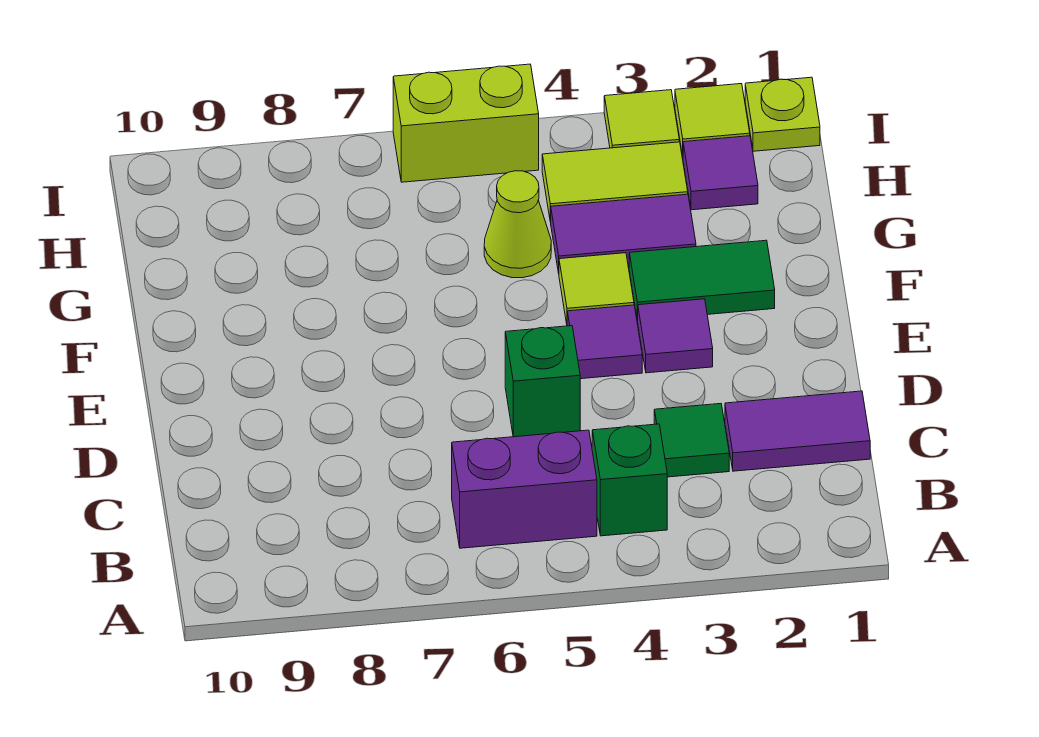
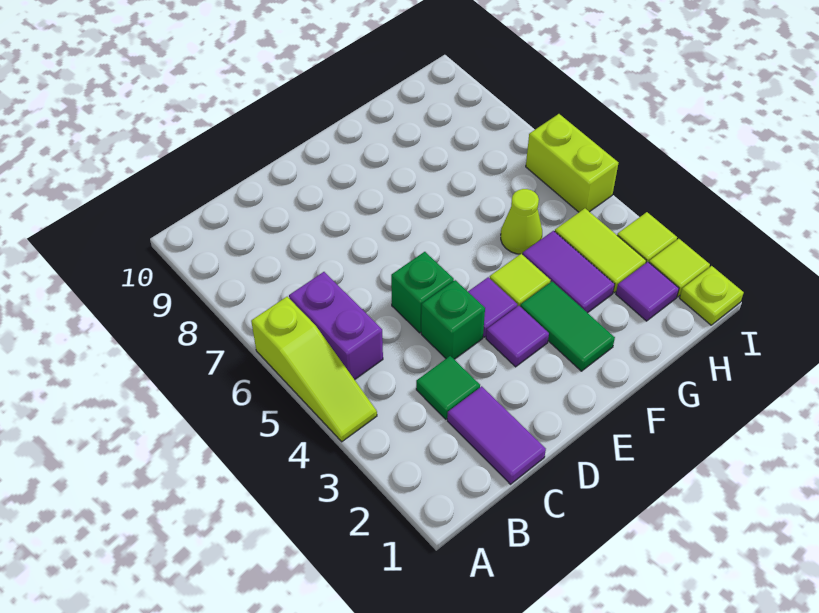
none -> lime slope A4:A6 level 1 top 6
green brick B4 level 1 -> green brick D4 level 1

